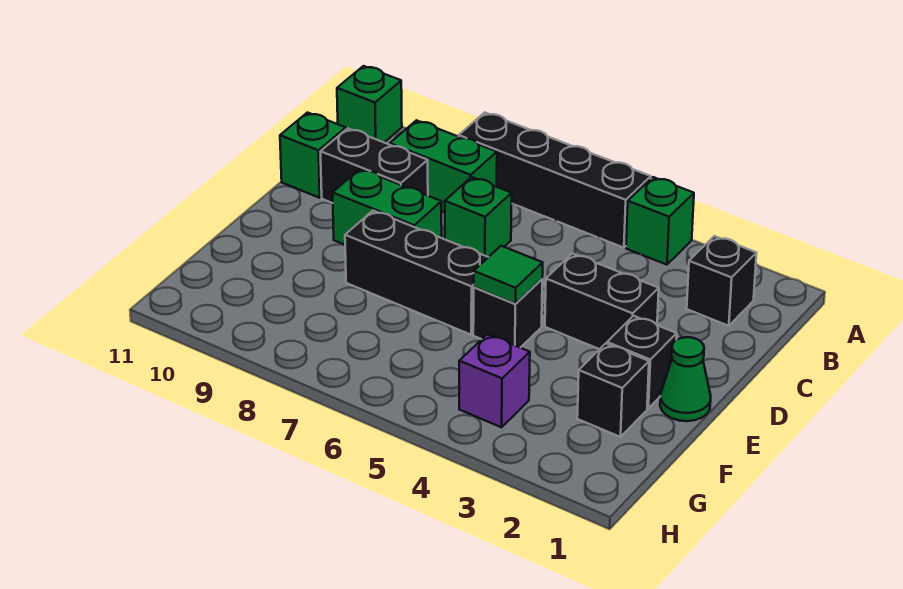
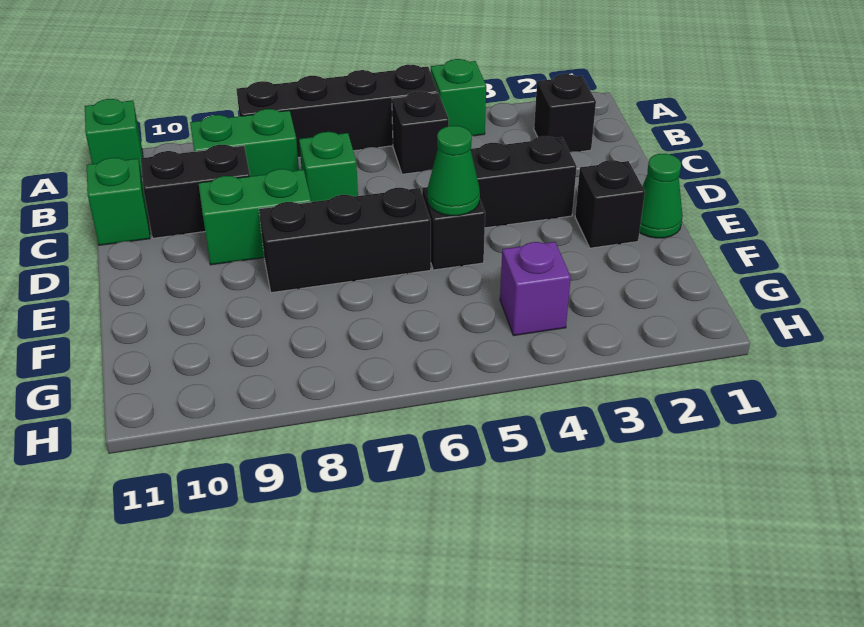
green tile E5 level 2 -> green cone E5 level 2
black brick F2 level 1 -> black brick B5 level 1

